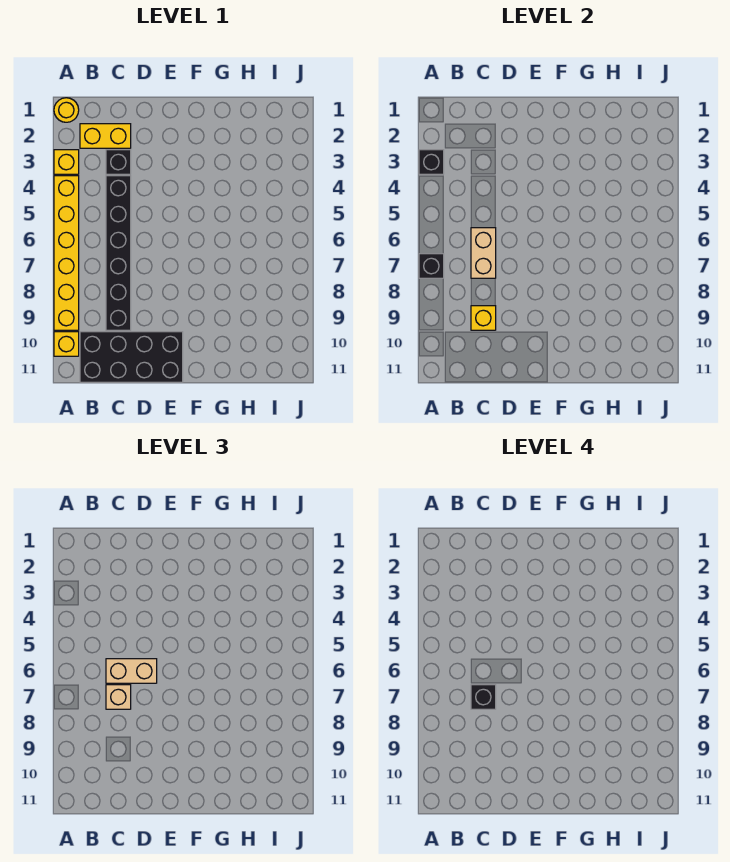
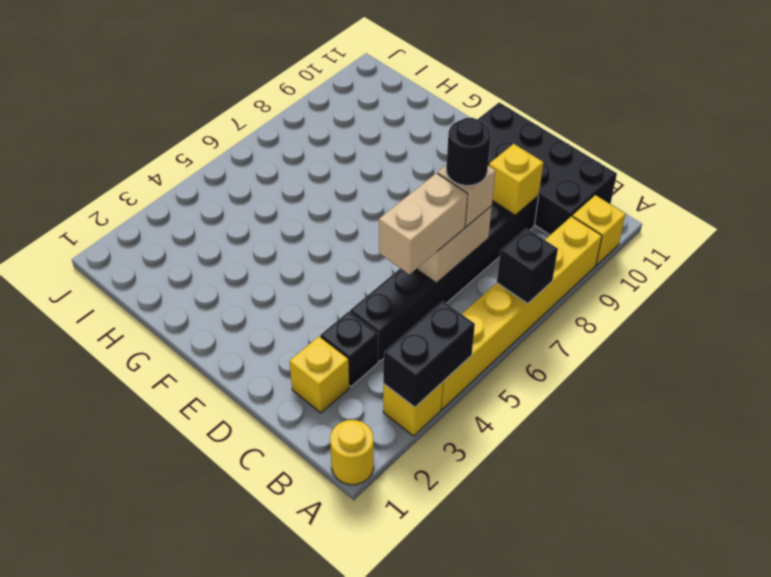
black brick A3 level 2 -> black brick A3:A4 level 2
yellow brick B2:C2 level 1 -> yellow brick C2 level 1
tan brick C6:D6 level 3 -> tan brick C5:C6 level 3
black brick C7 level 4 -> black round brick C7 level 4

